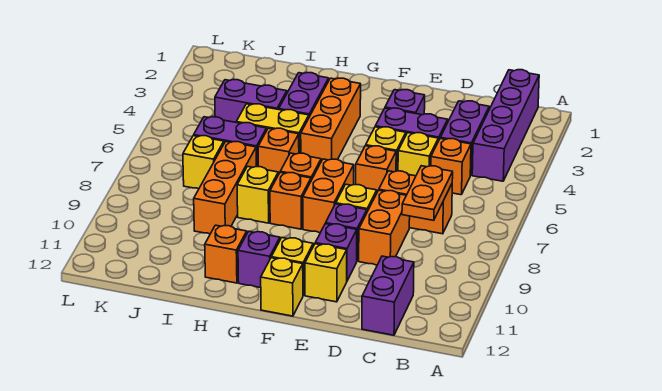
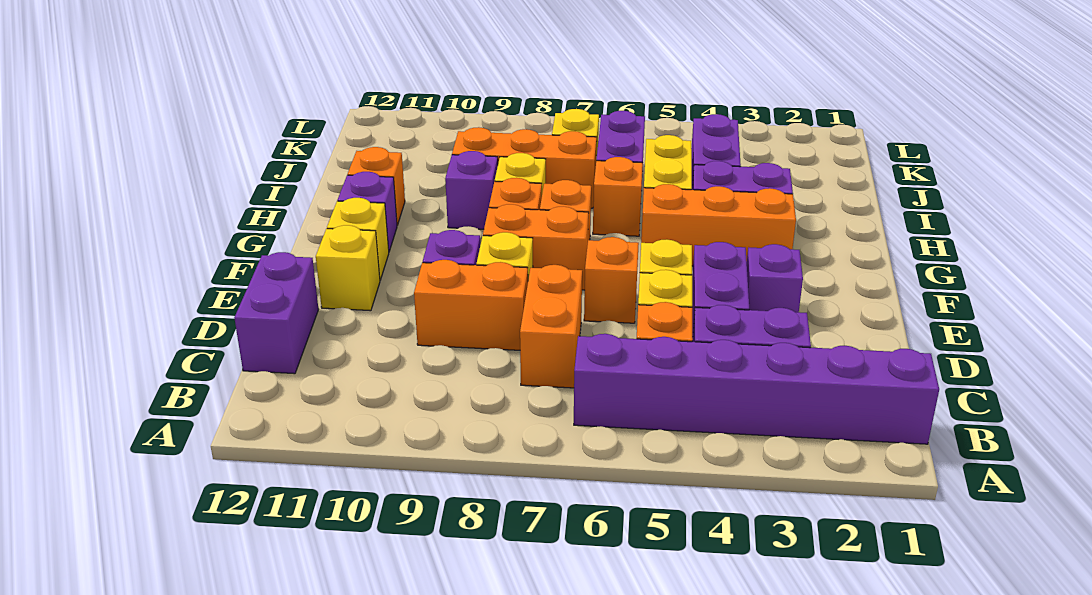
purple brick B1:B4 level 1 -> purple brick B1:B6 level 1
orange plate C7:C8 level 2 -> none
purple brick C11:C12 level 1 -> purple brick C12:D12 level 1
purple brick E10 level 1 -> purple brick H9 level 1
yellow brick F12 level 1 -> none

